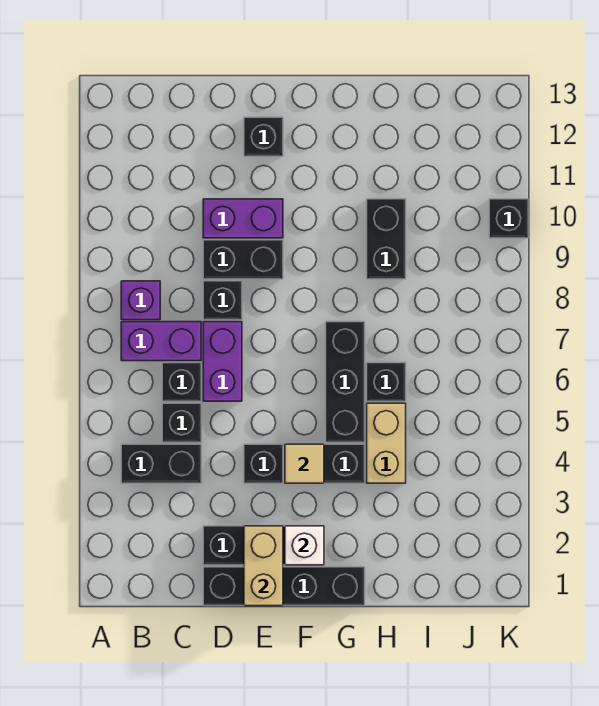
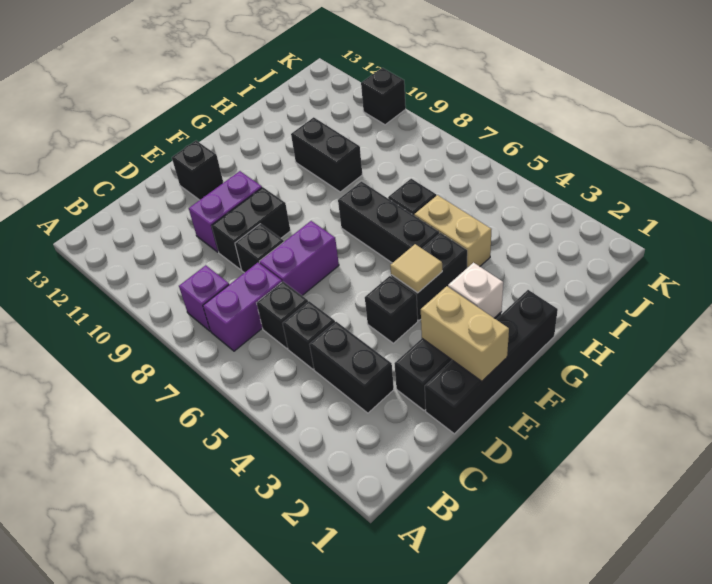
black brick B4:C4 level 1 -> black brick C3:C4 level 1
purple brick D6:D7 level 1 -> purple brick D7:E7 level 1

